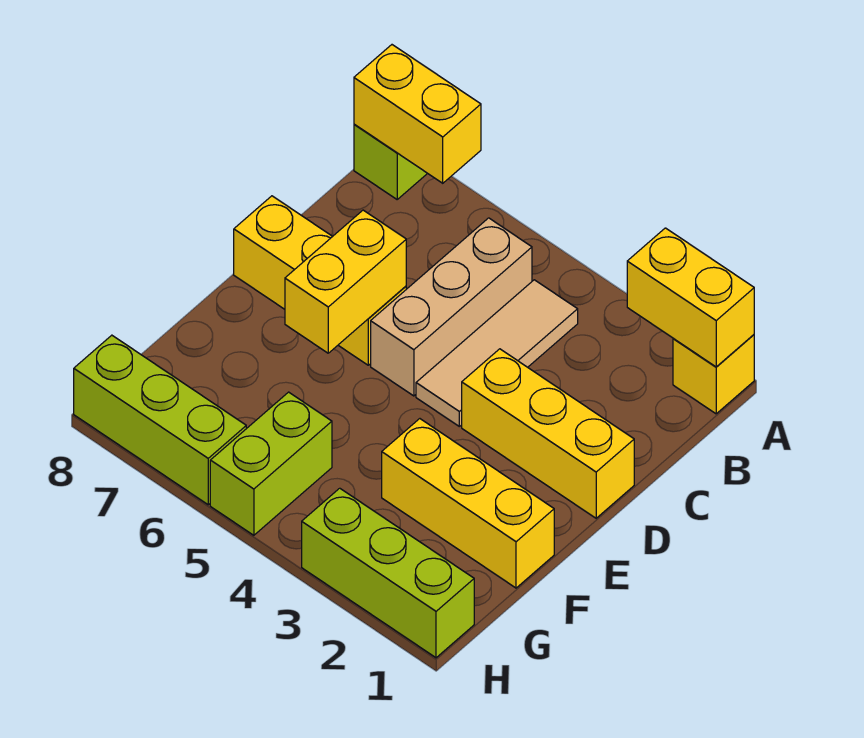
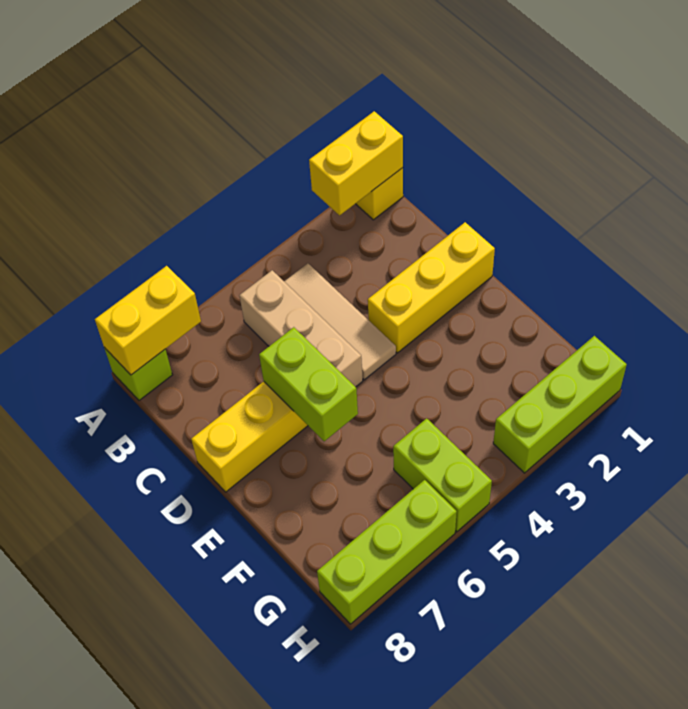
yellow brick D6:E6 level 2 -> lime brick D6:E6 level 2
yellow brick F1:F3 level 1 -> none

